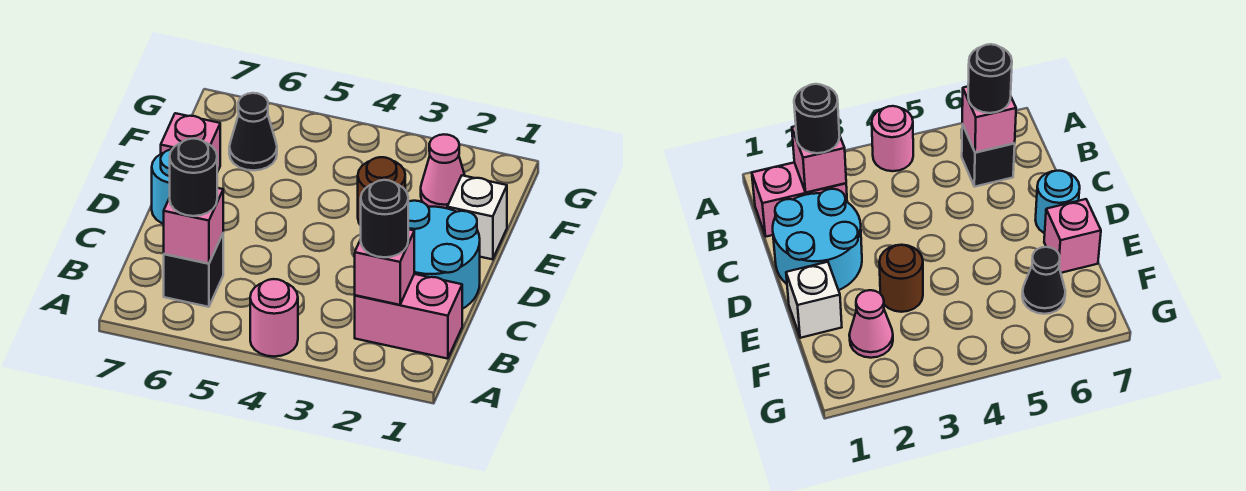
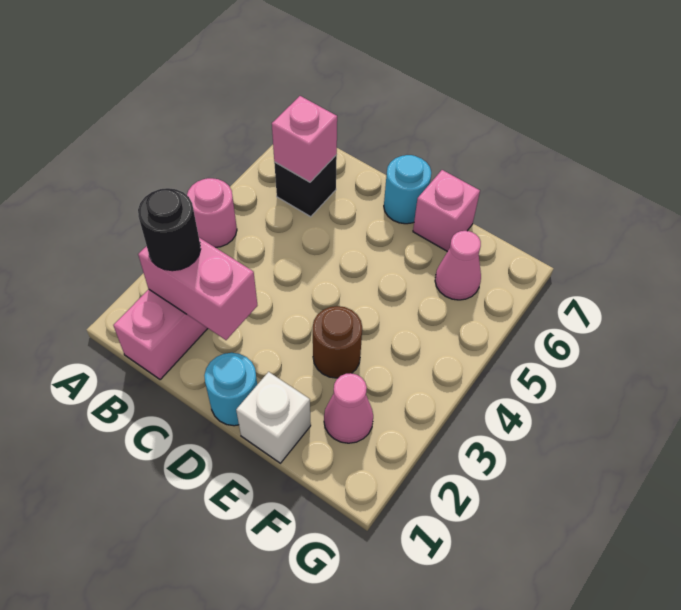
pink brick B2 level 2 -> pink brick B2:C2 level 2
black round brick B6 level 3 -> none
cyan round brick C1:D2 level 1 -> cyan round brick D1 level 1
black cone F6 level 1 -> pink cone F6 level 1

